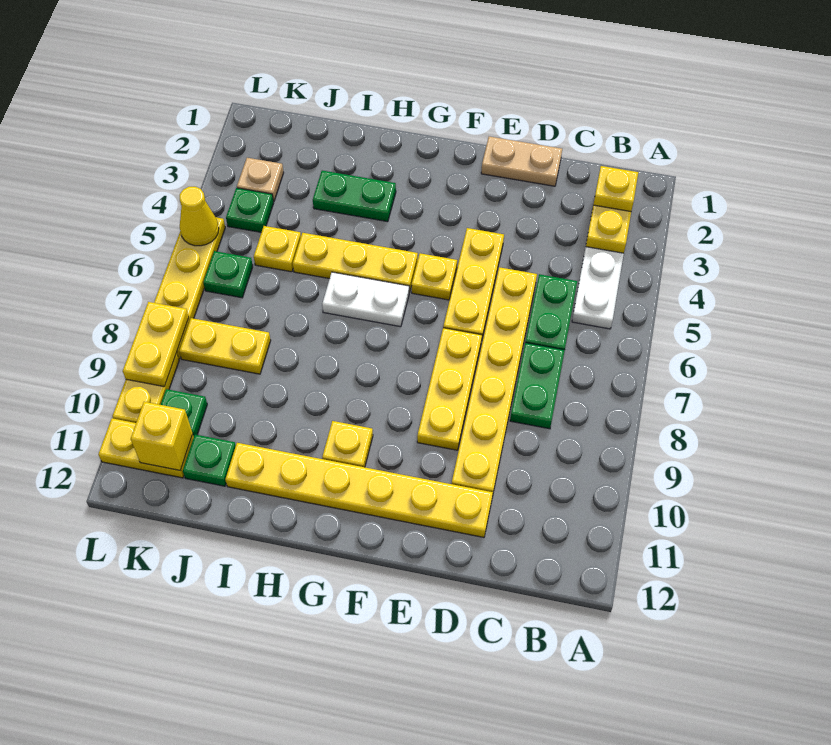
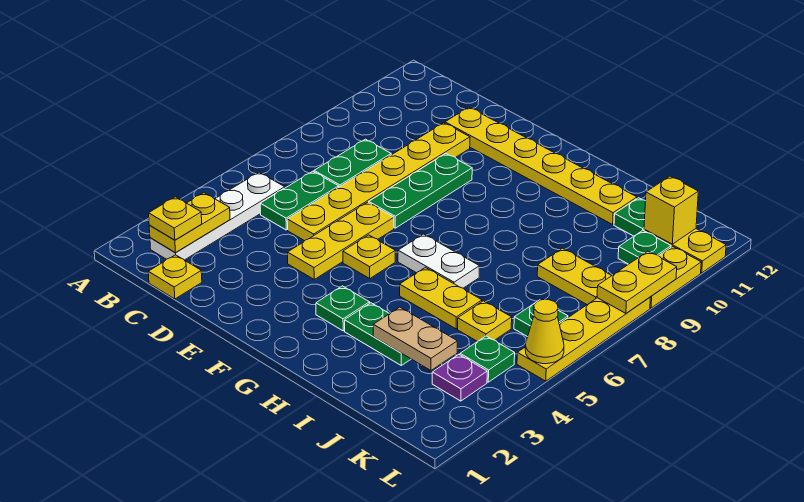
tan plate D1:E1 level 1 -> tan plate I3:J3 level 2
yellow plate E7:E9 level 1 -> green plate E7:E9 level 1
none -> green plate G3 level 1
yellow plate G5:I5 level 1 -> yellow plate H5:I5 level 1
yellow plate G10 level 1 -> yellow plate C1 level 1
tan plate K3 level 1 -> purple plate K3 level 1

